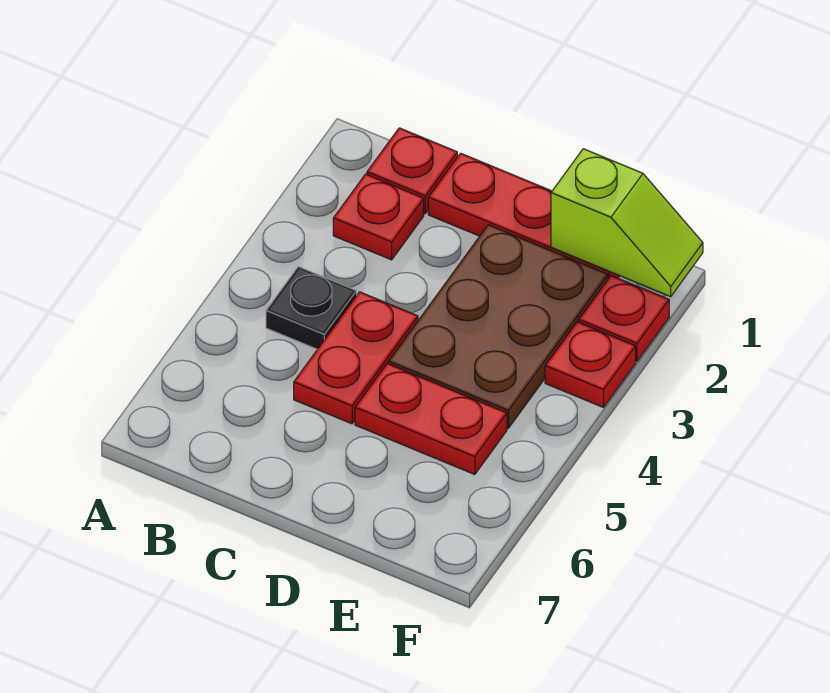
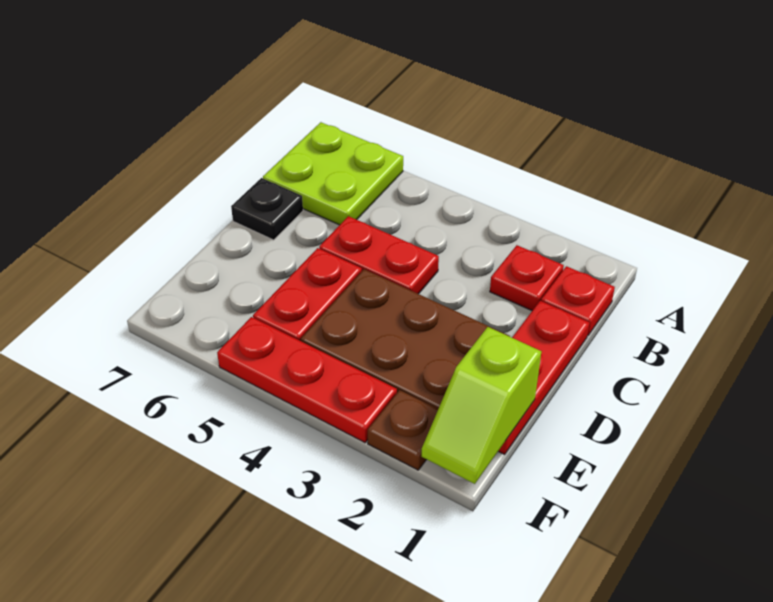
none -> lime plate A6:B7 level 1
black plate B4 level 1 -> black plate C7 level 1
red plate F2 level 1 -> brown plate F2 level 1
red plate F3 level 1 -> red plate F3:F5 level 1

